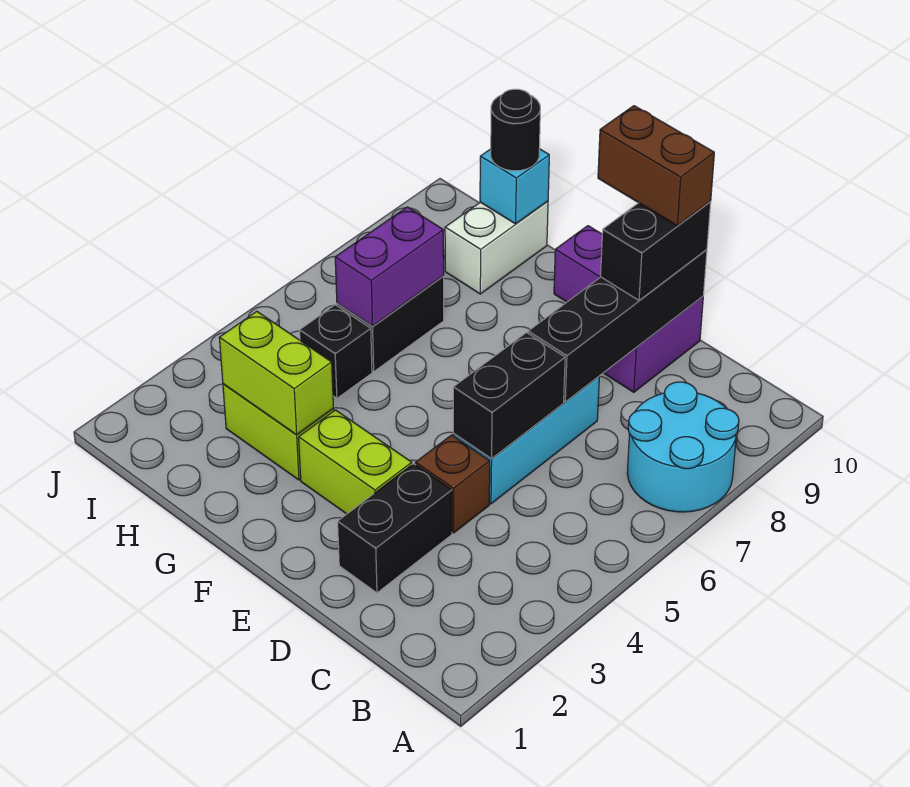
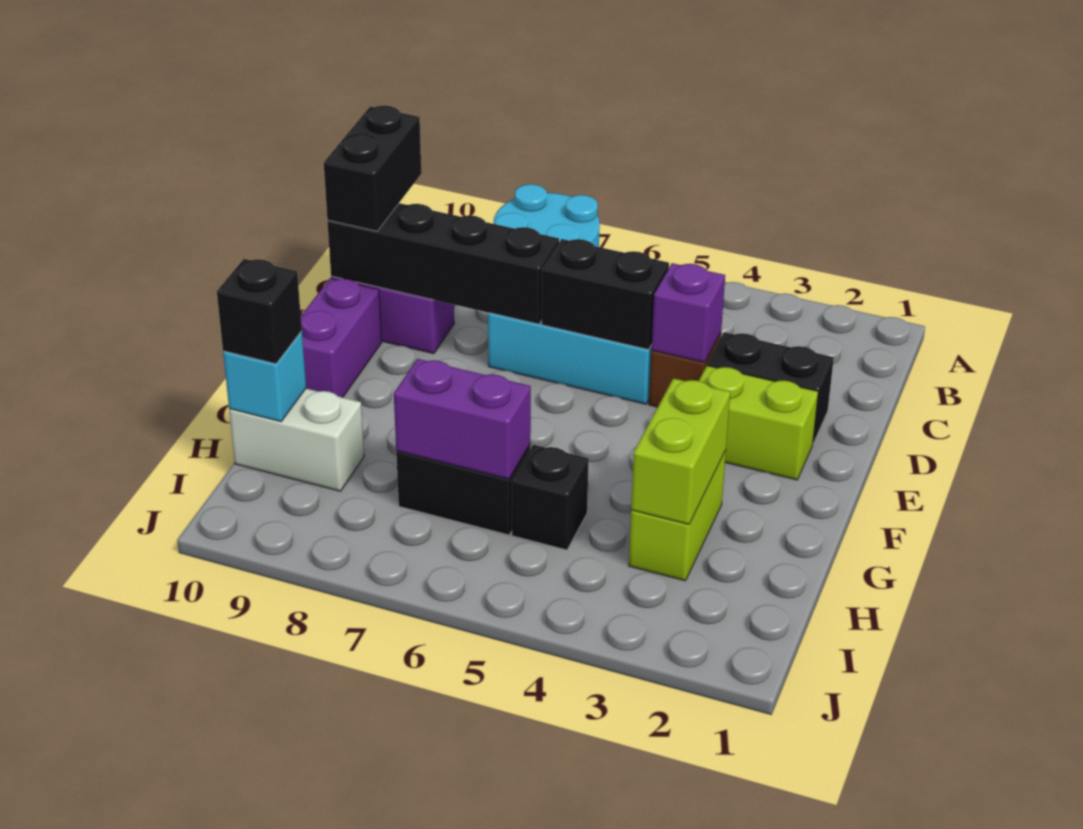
none -> purple brick D4 level 2
black brick D9:D10 level 3 -> black brick C10:D10 level 3
brown brick D10:E10 level 4 -> none
lime brick E3:F3 level 1 -> lime brick E2:E3 level 1
black round brick H10 level 3 -> black brick H10 level 3

